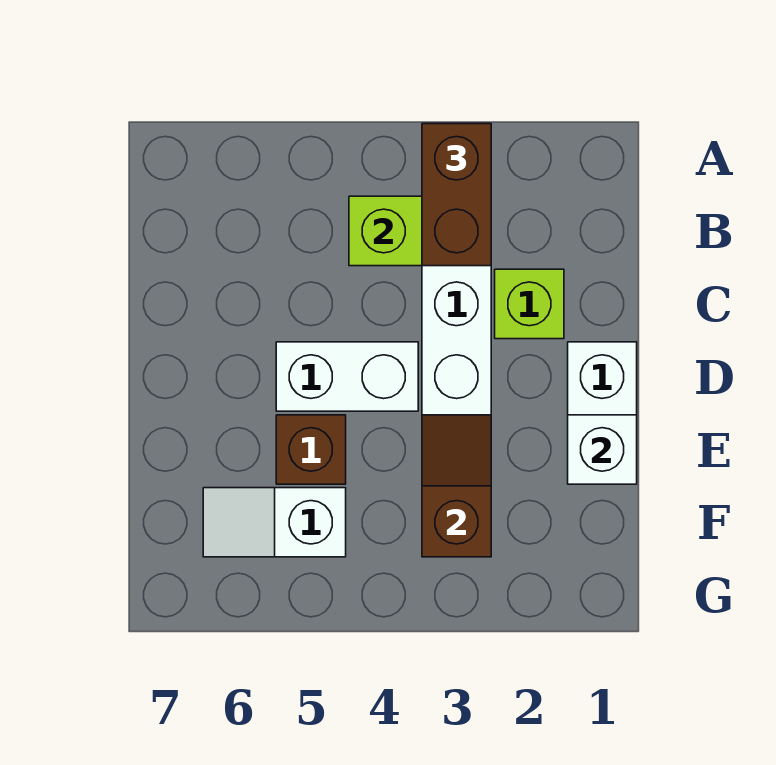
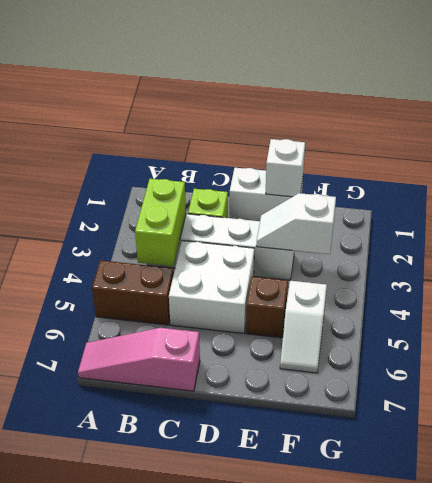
brown brick A3:B3 level 3 -> brown brick A5:B5 level 1
none -> pink slope A7:C7 level 1 top C
white brick D4:D5 level 1 -> white brick C4:D5 level 1
brown slope E3:F3 level 2 top F -> white slope E3:F3 level 2 top F

